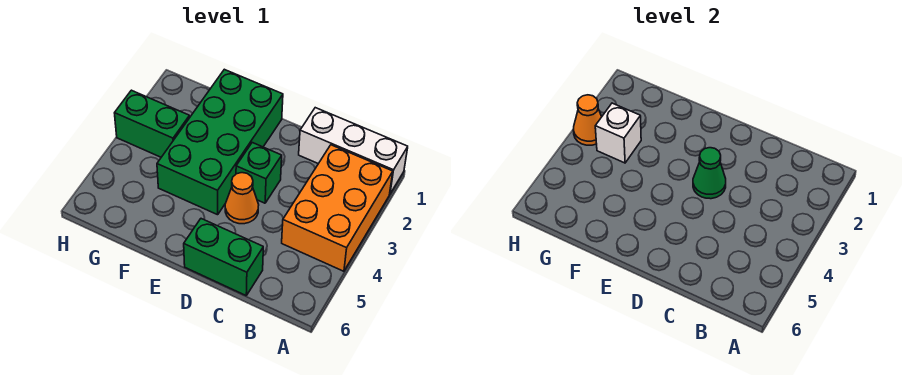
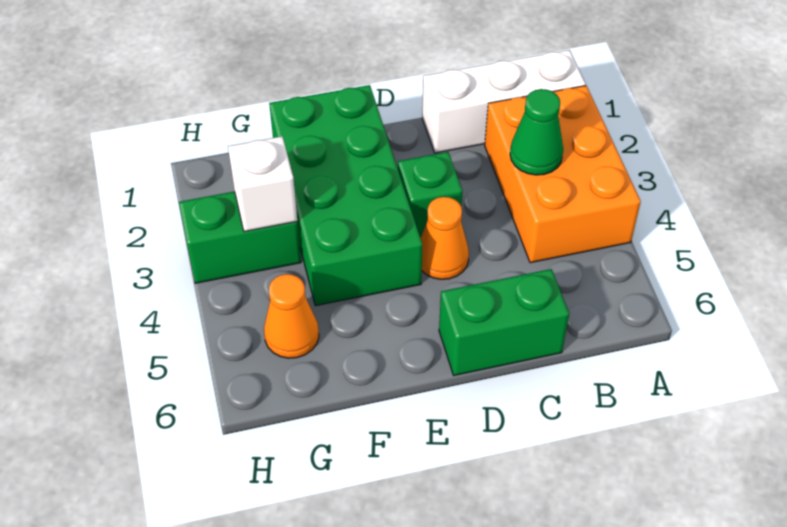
green cone D3 level 2 -> green cone B3 level 2
orange cone H3 level 2 -> orange cone G5 level 1

